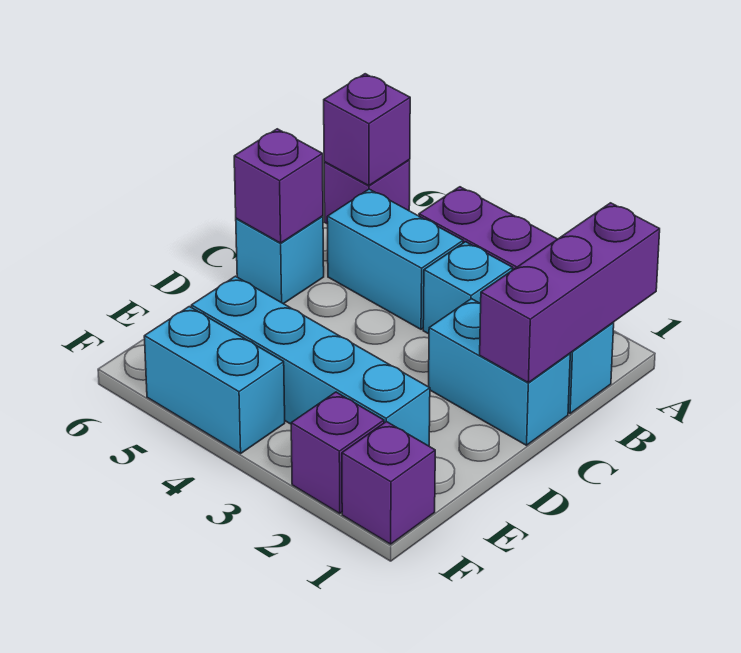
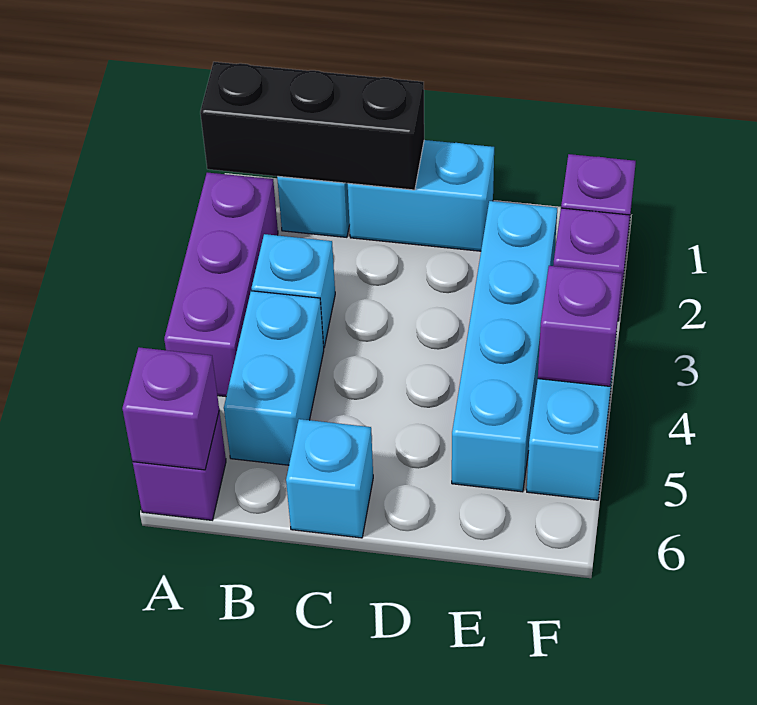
purple brick A1:C1 level 2 -> black brick A1:C1 level 2
cyan brick C1:C2 level 1 -> cyan brick C1:D1 level 1
purple brick C6 level 2 -> purple brick F4 level 2

